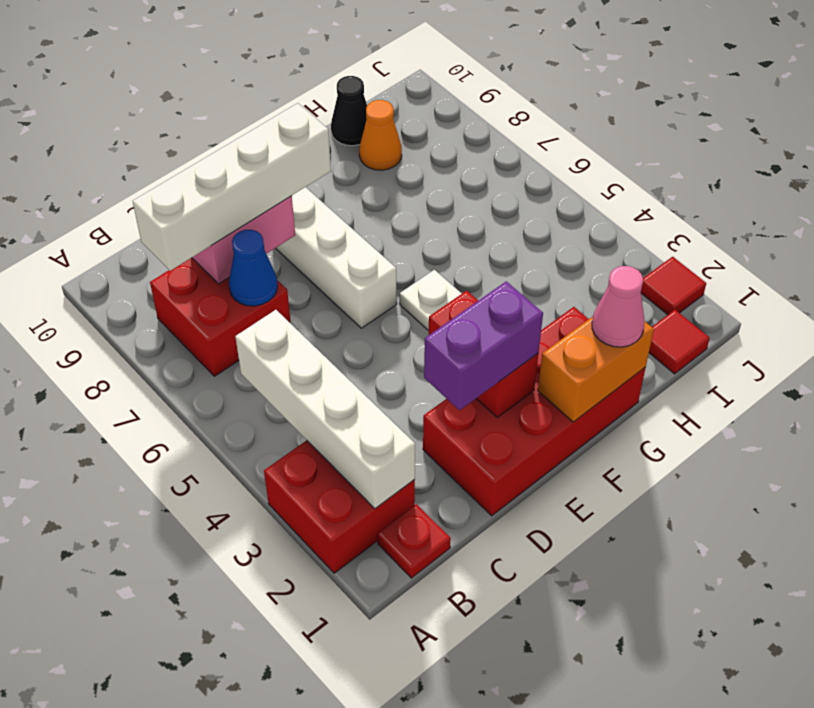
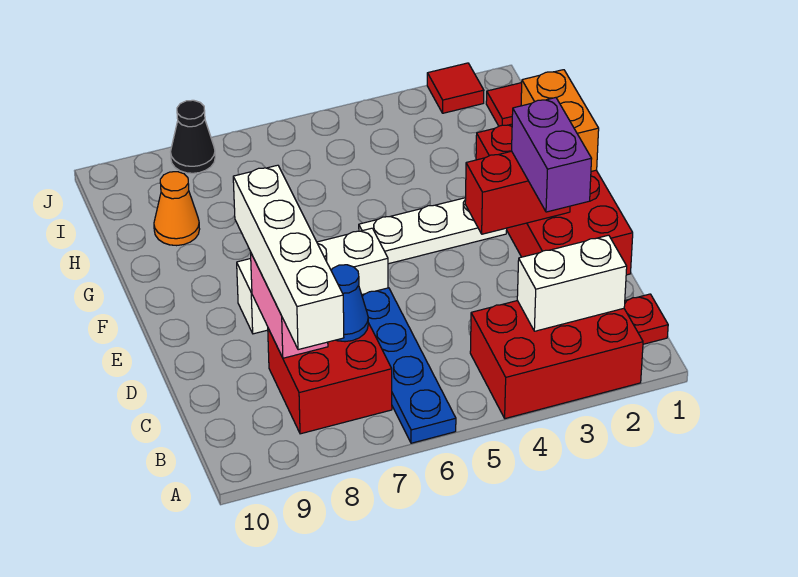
red brick A2:B3 level 1 -> red brick A2:B4 level 1
none -> blue plate A6:D6 level 1
white brick B2:B5 level 2 -> white brick B2:B3 level 2
pink cone G1 level 3 -> none
black cone H10 level 1 -> black cone J8 level 1

